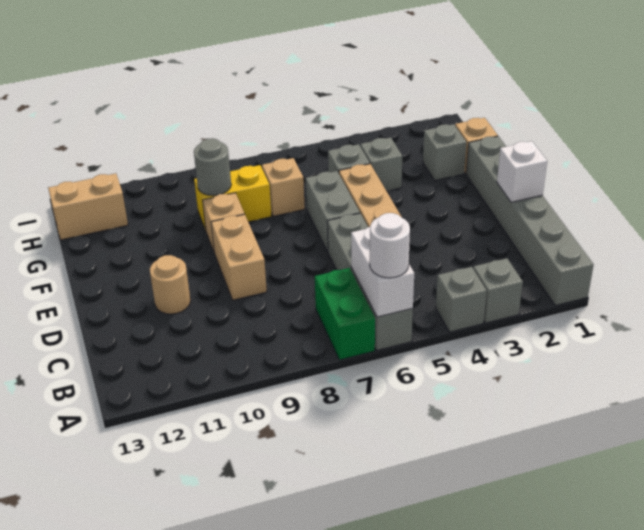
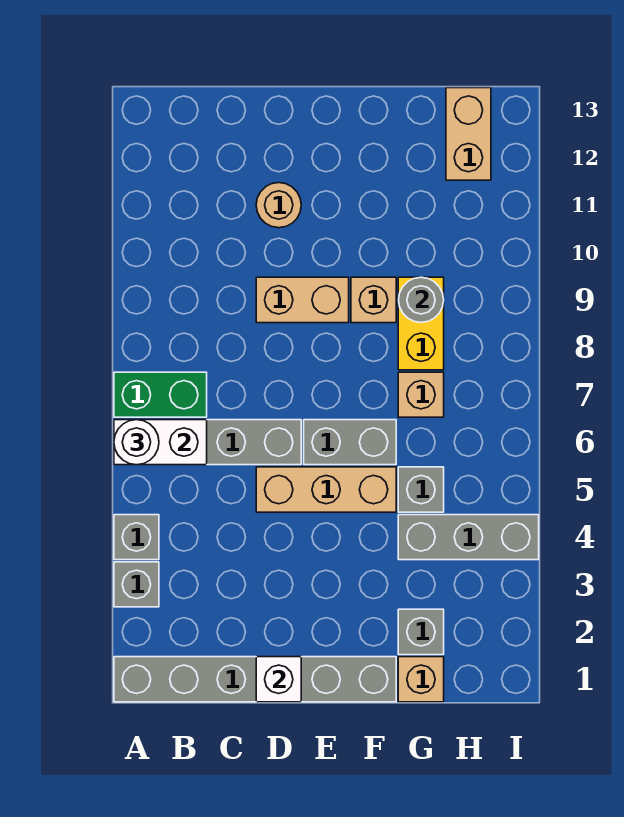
grey brick G4 level 1 -> grey brick G4:I4 level 1

